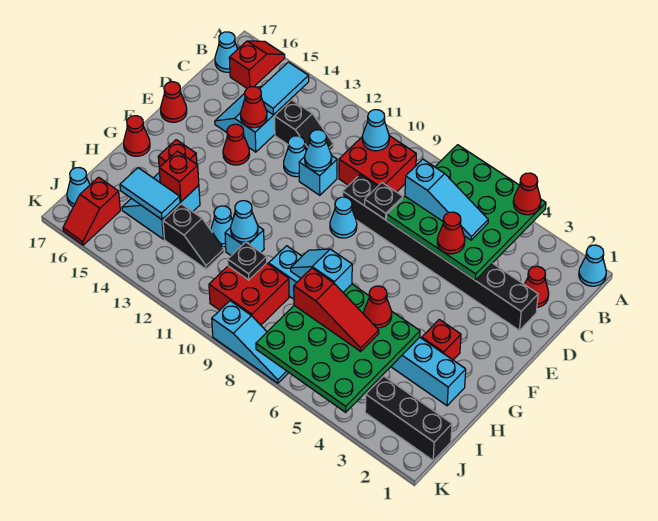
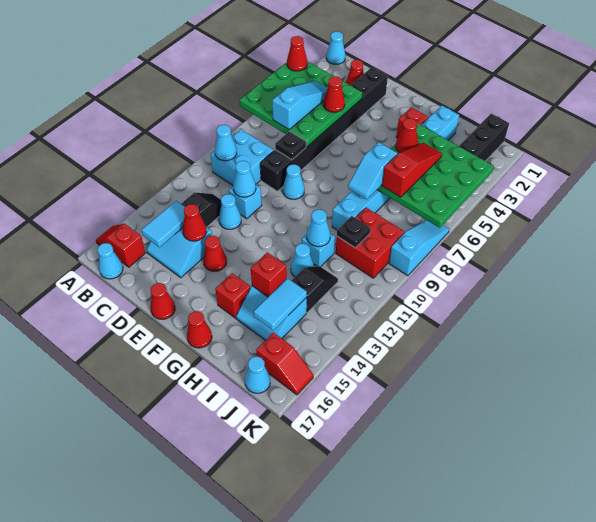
red brick B9:C10 level 1 -> cyan brick B9:C10 level 1
cyan tile B14:C14 level 2 -> cyan tile C14:C15 level 2

